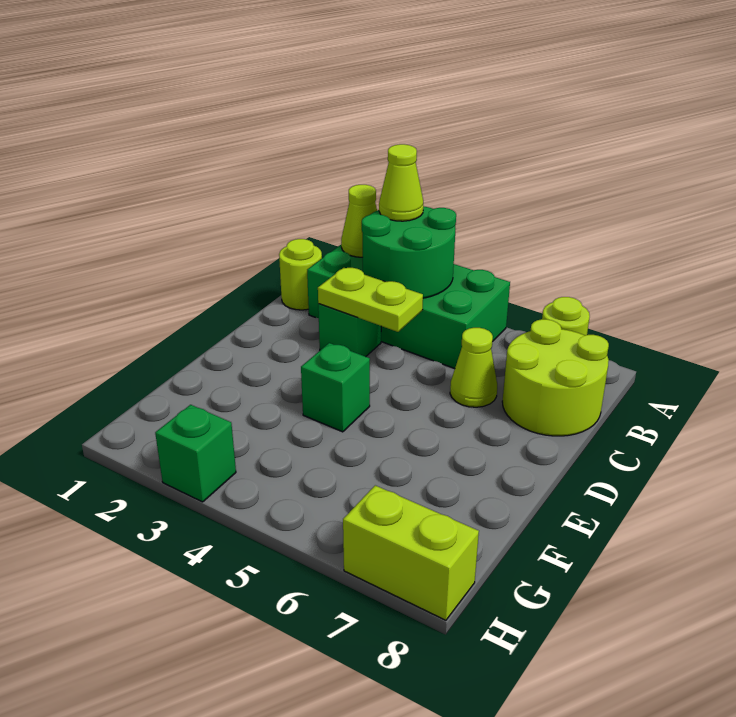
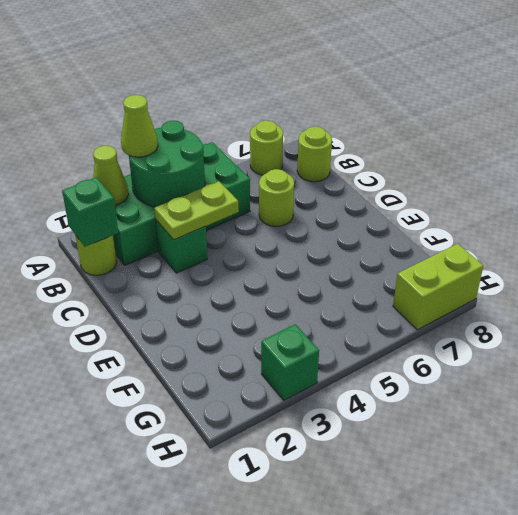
lime round brick B7:C8 level 1 -> lime round brick B8 level 1
lime cone C6 level 1 -> lime round brick C6 level 1
green brick E4 level 1 -> green brick B1 level 2

